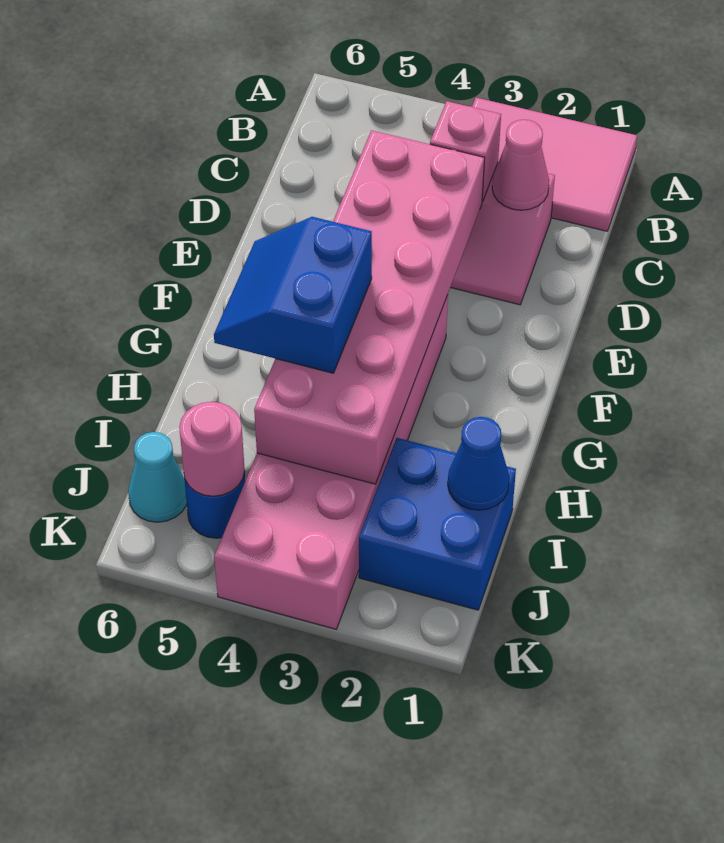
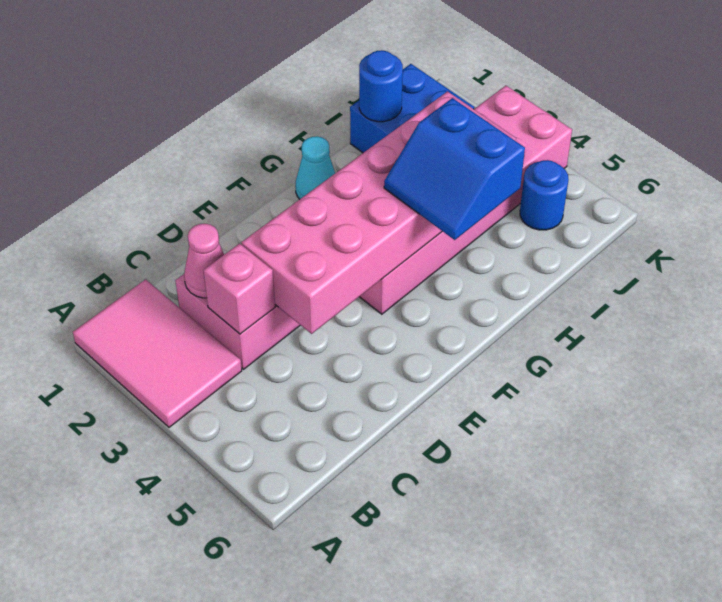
blue slope G4:H5 level 3 top 4 -> blue slope G4:H5 level 3 top H
blue cone I1 level 2 -> blue round brick I1 level 2
pink round brick J5 level 2 -> none
cyan cone J6 level 1 -> cyan cone G1 level 1

